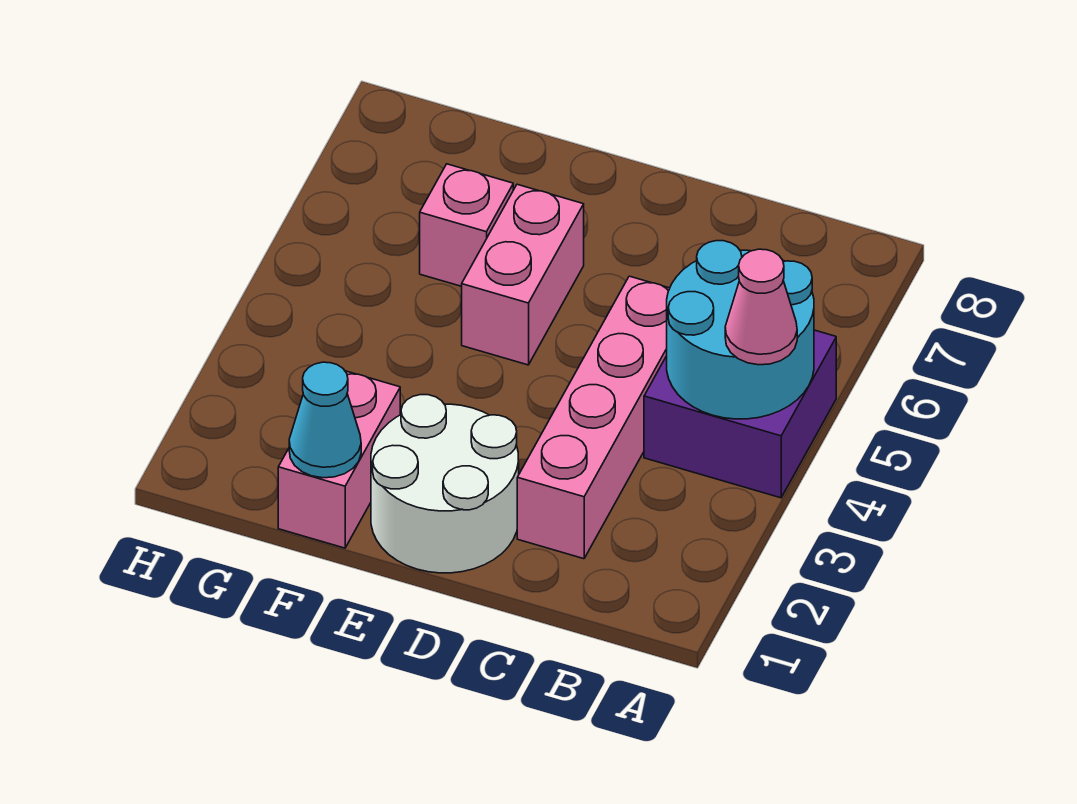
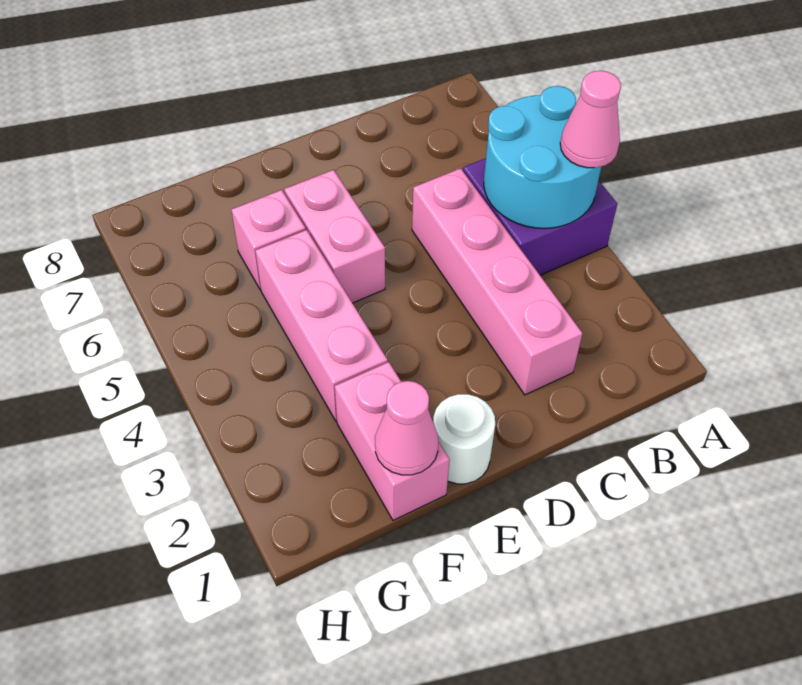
white round brick D1:E2 level 1 -> white round brick E1 level 1
cyan cone F1 level 2 -> pink cone F1 level 2
none -> pink brick F3:F5 level 1

